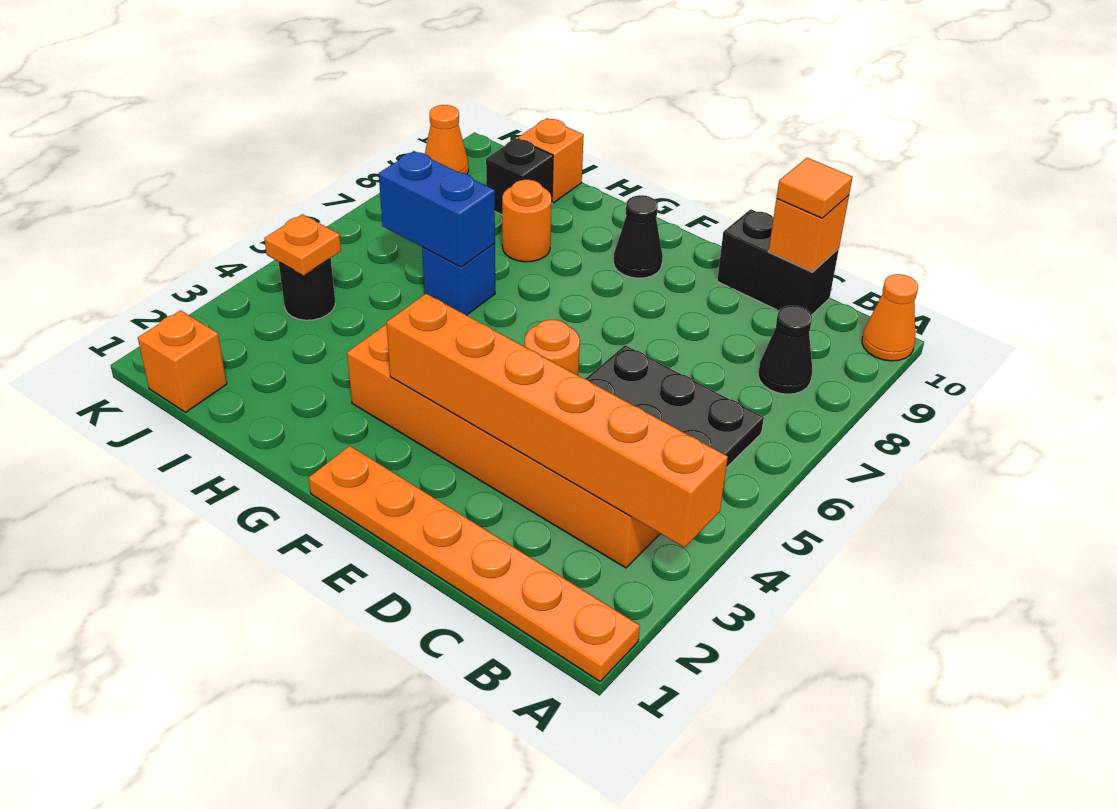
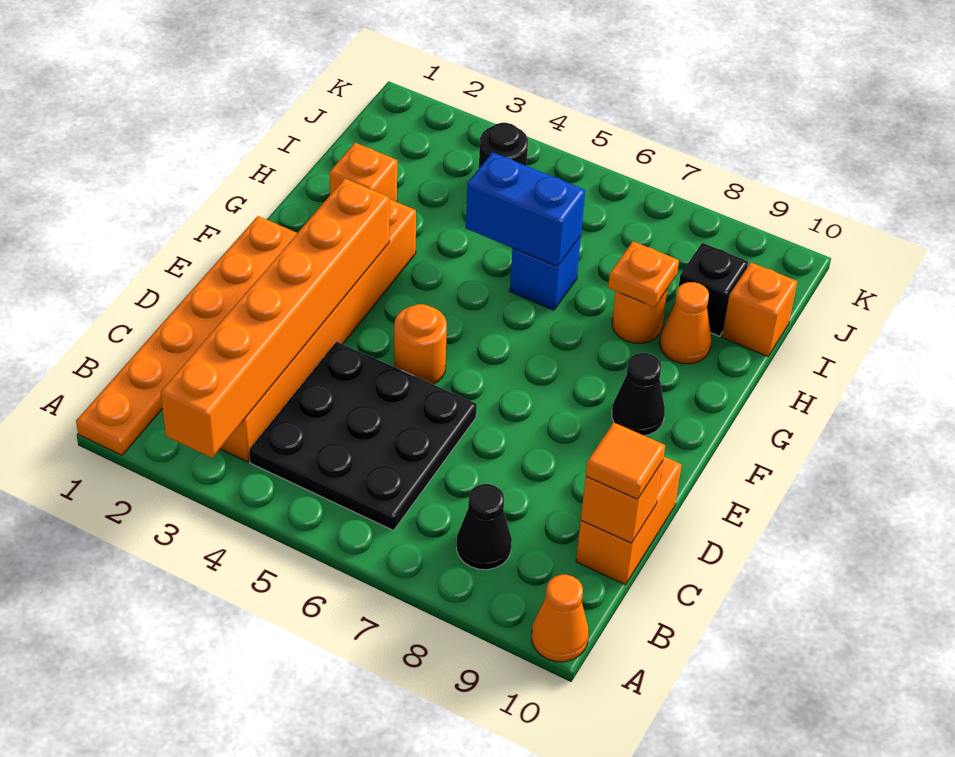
black brick C10:D10 level 1 -> orange brick C10:D10 level 1
blue brick H6:I6 level 2 -> blue brick H5:H6 level 2
orange brick J1 level 1 -> orange brick H2 level 1
orange plate J4 level 2 -> orange plate H8 level 2
orange cone K9 level 1 -> orange cone H9 level 1

